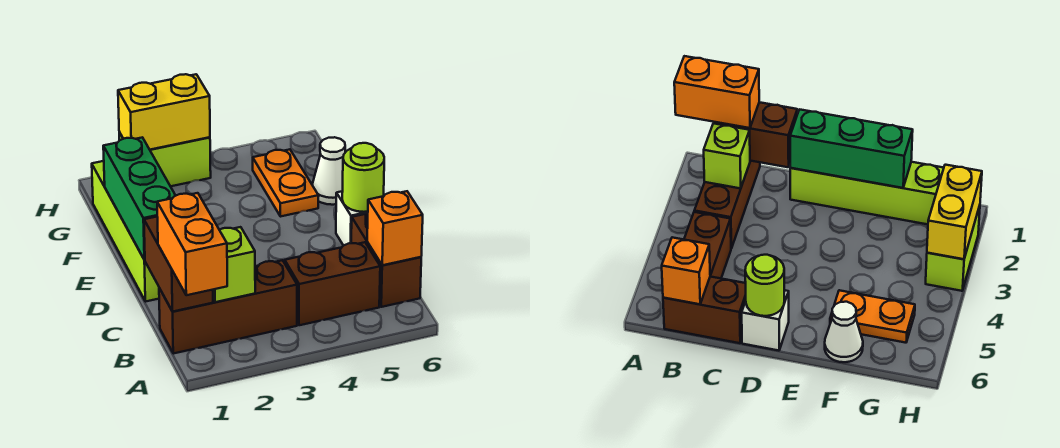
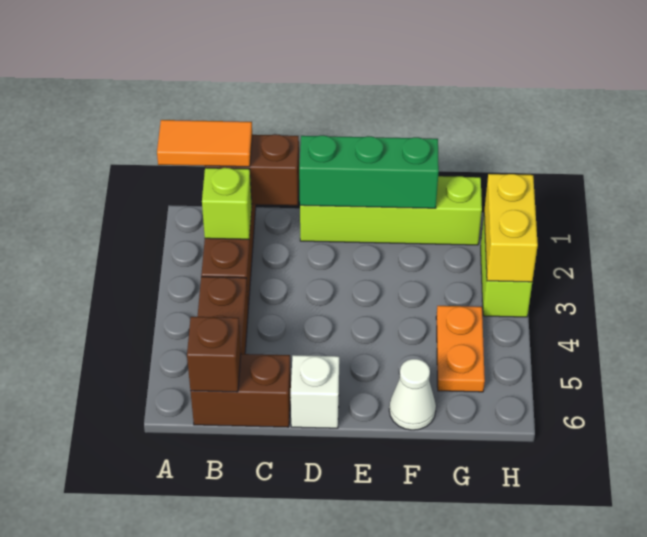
orange brick A1:B1 level 3 -> orange tile A1:B1 level 3
orange brick B6 level 2 -> brown brick B6 level 2
lime round brick D6 level 2 -> none
orange plate F5:G5 level 1 -> orange plate G4:G5 level 1

